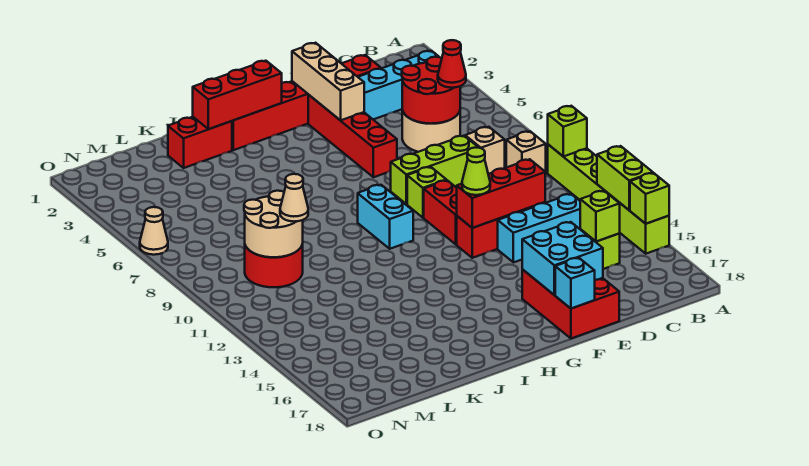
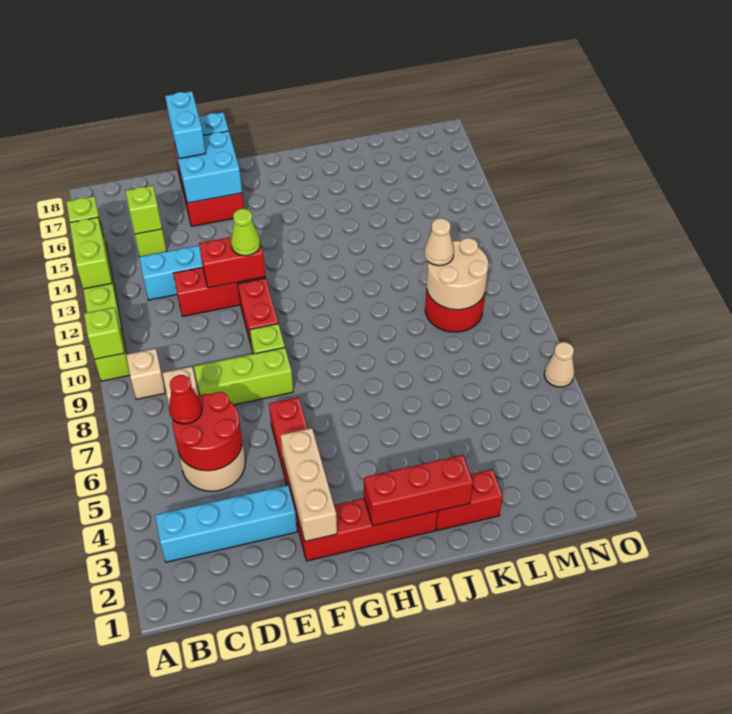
red brick D2:I2 level 1 -> red brick F2:I2 level 1
red brick D12:F12 level 2 -> red brick E12:F12 level 2
cyan brick H9:H10 level 1 -> cyan brick E17:E18 level 3

